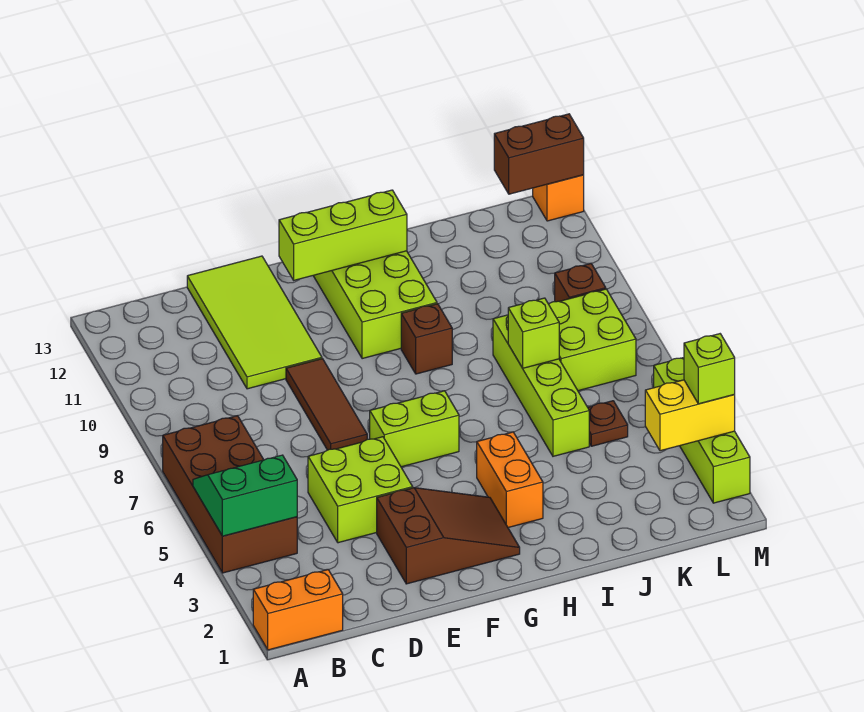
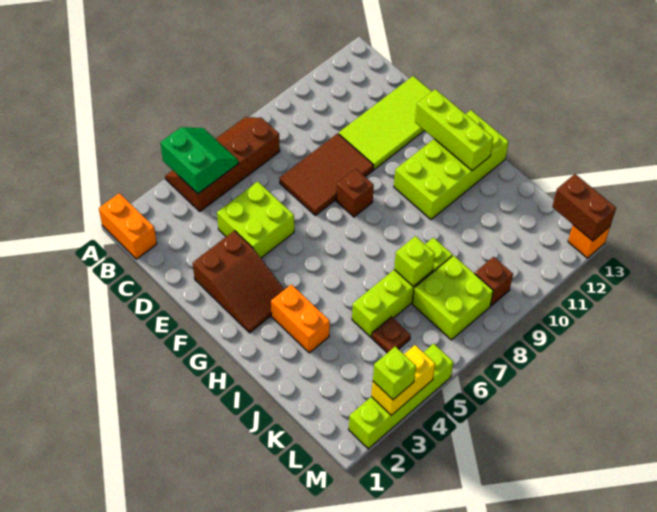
brown brick A4:B7 level 1 -> brown slope A4:B7 level 1 top B
brown tile E7:E9 level 1 -> brown tile D7:E9 level 1
lime brick F6:G6 level 1 -> none
orange brick H3:H4 level 1 -> orange brick H3:I3 level 1
brown brick H9 level 1 -> brown brick F8 level 1
yellow brick L3:M3 level 2 -> yellow brick M3:M4 level 2

